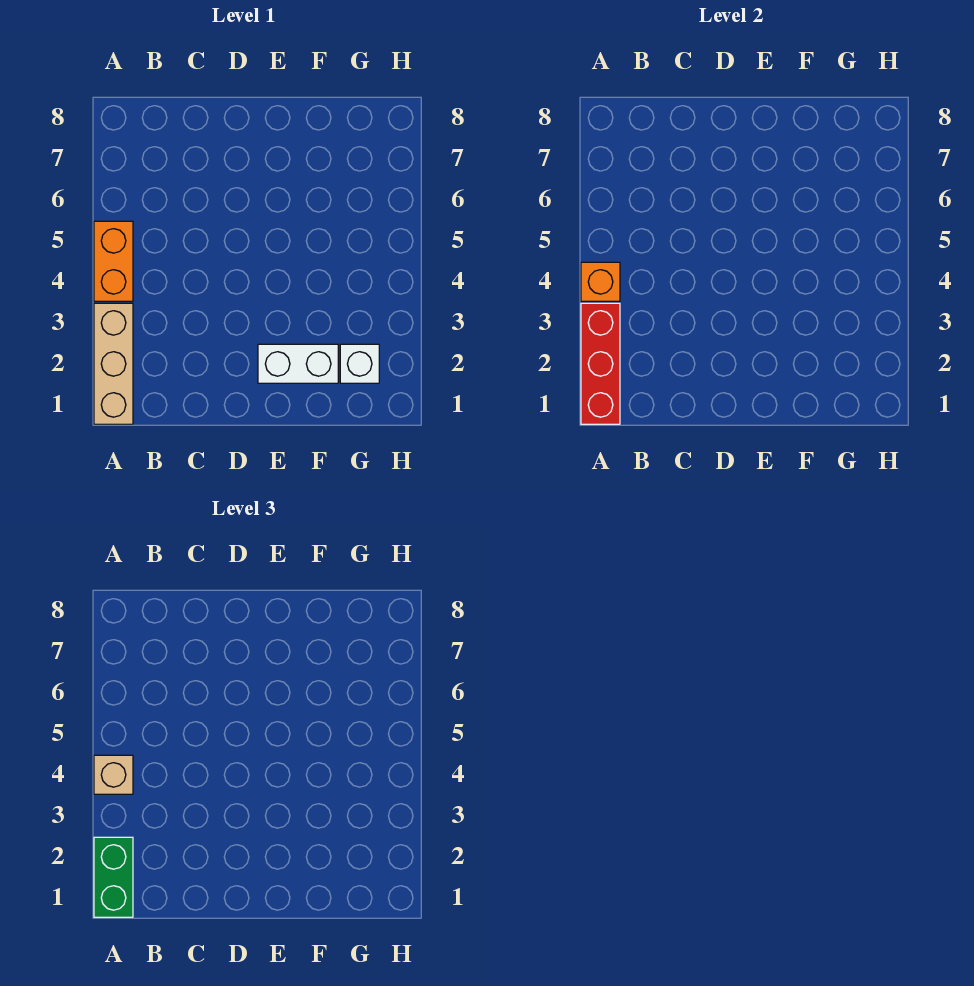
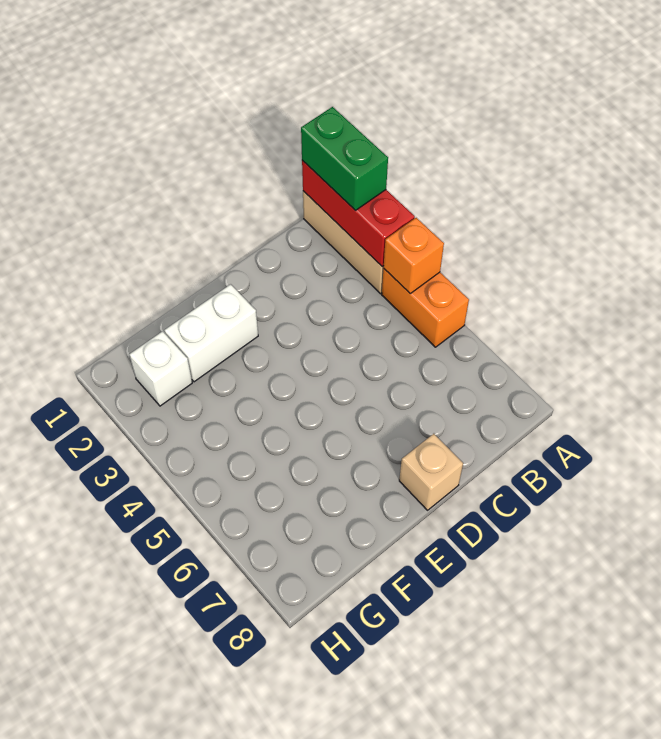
tan brick A4 level 3 -> tan brick D8 level 1

